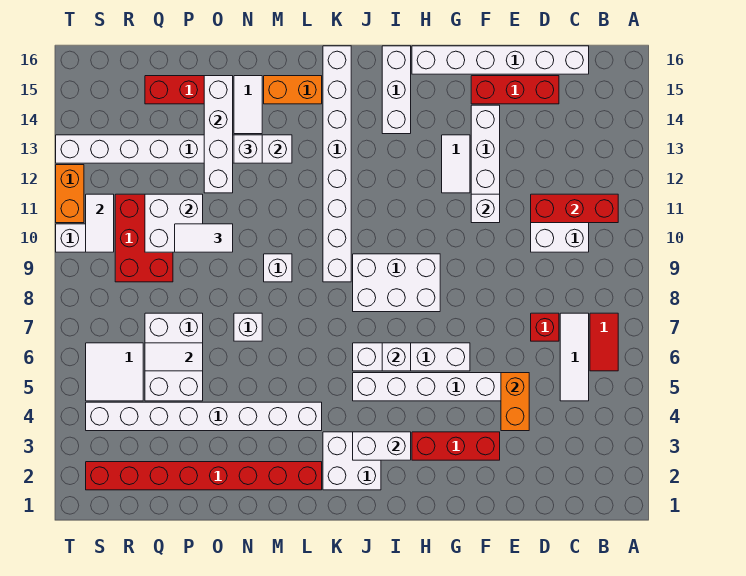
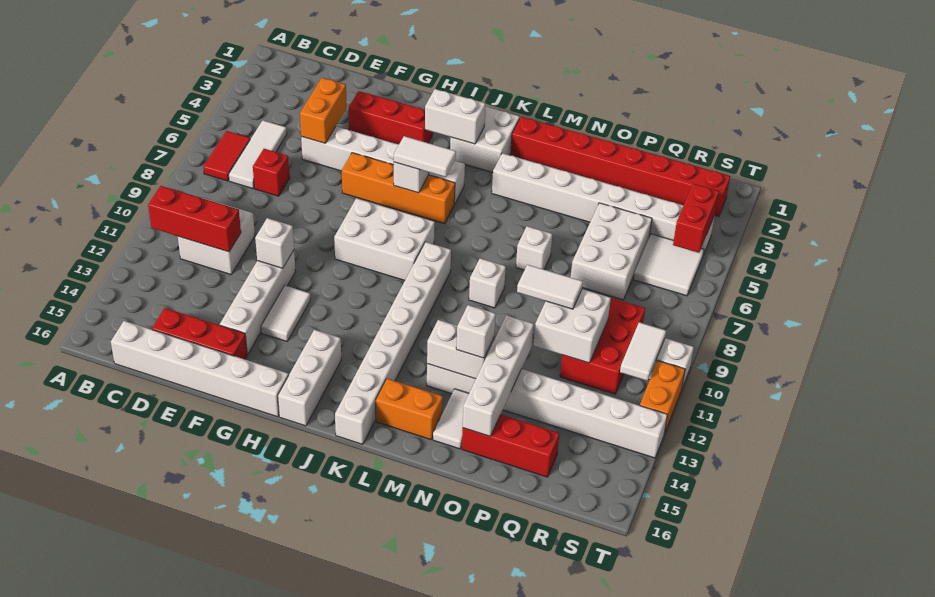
white brick G6:J6 level 1 -> orange brick G6:J6 level 1
white tile P6:Q6 level 2 -> white tile I6:J6 level 3
none -> red brick S4:S5 level 2

